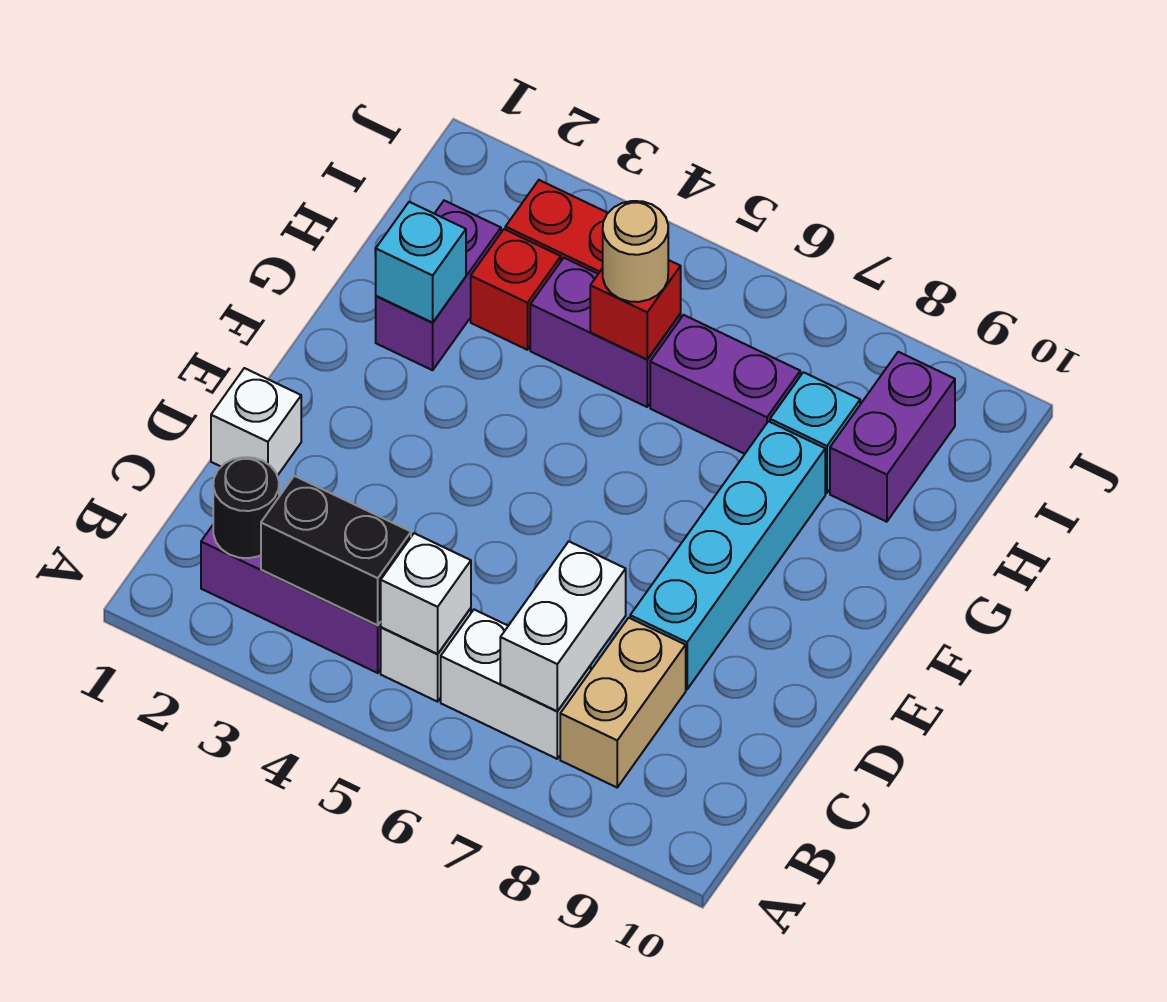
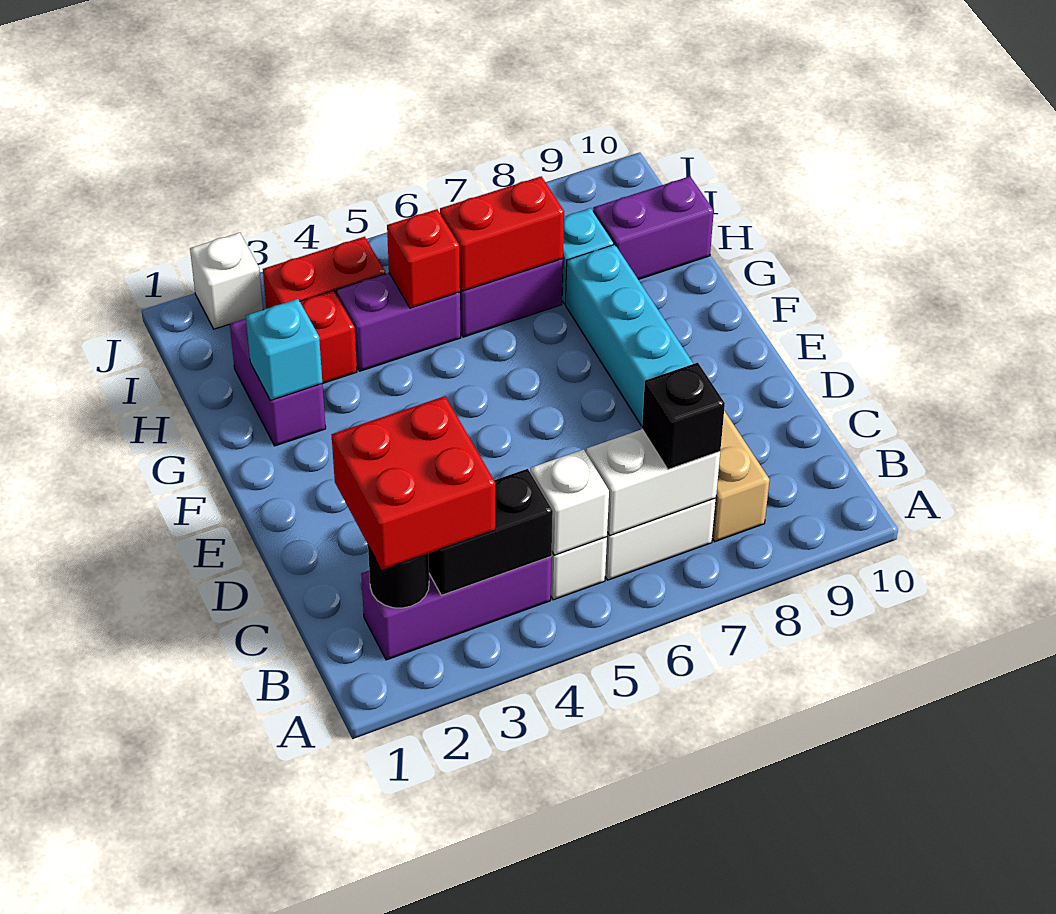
none -> red brick B2:C3 level 3
white brick B7:C7 level 2 -> white brick B6:B7 level 2
none -> black brick B7 level 3
white brick D1 level 1 -> white brick J2 level 1
tan round brick H5 level 3 -> none
none -> red brick H6:H7 level 2
purple brick H9:I9 level 1 -> purple brick H9:H10 level 1

